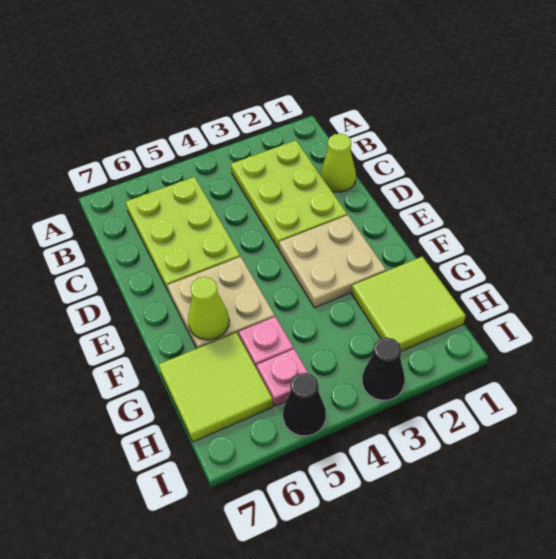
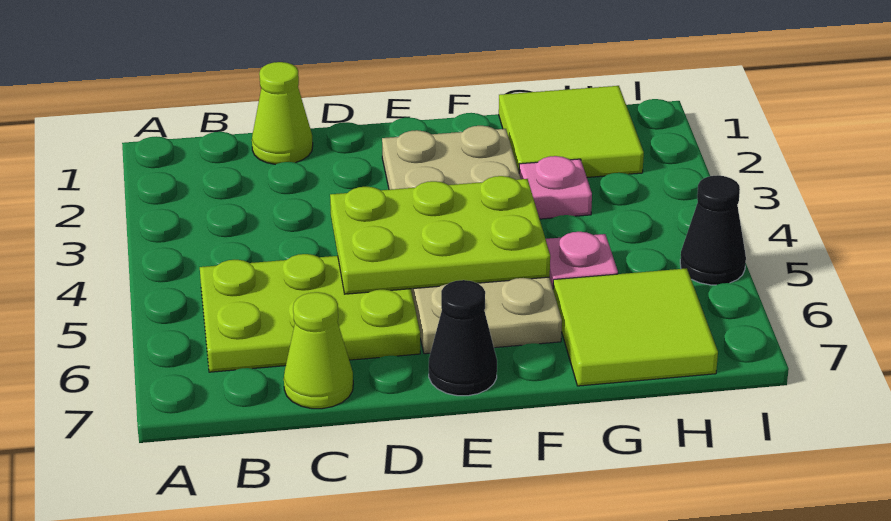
lime plate B2:D3 level 1 -> lime plate D4:F5 level 2
lime cone F6 level 2 -> lime cone C7 level 1
pink plate H5 level 1 -> pink plate G3 level 1
black cone I3 level 1 -> black cone E7 level 1

